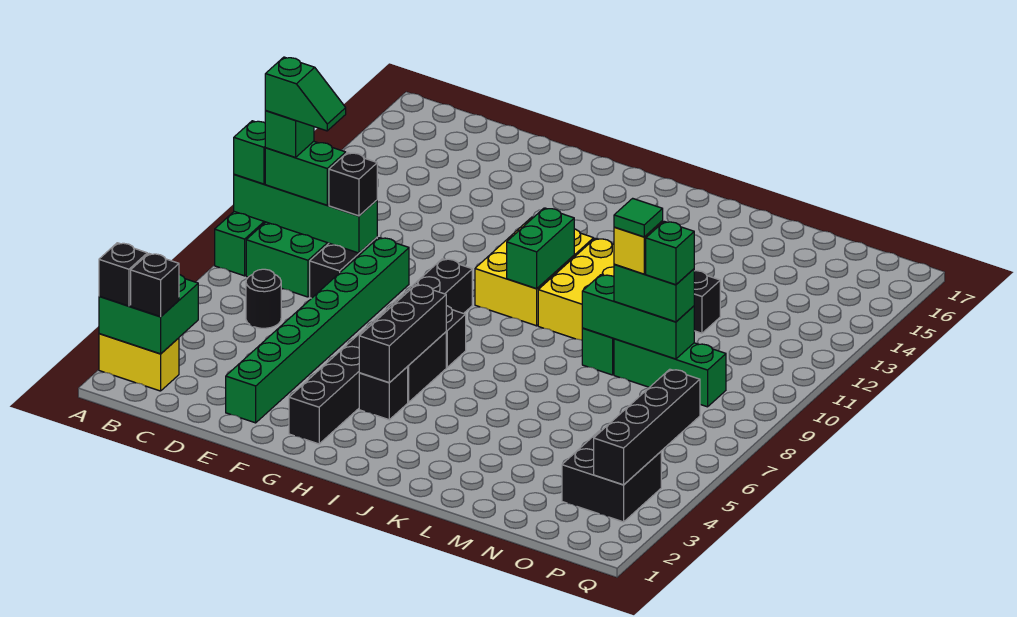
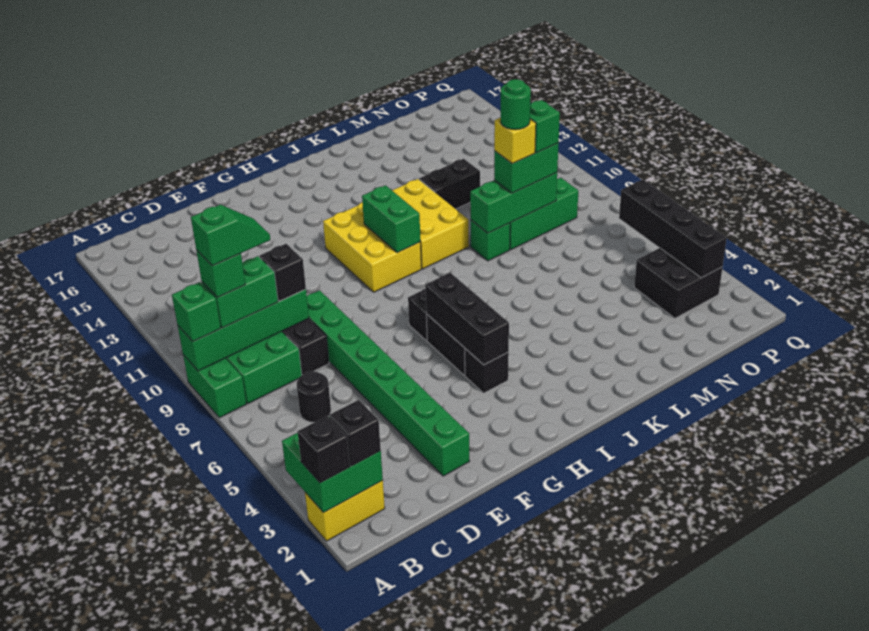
black brick G2:G9 level 1 -> none
green tile M9 level 5 -> green round brick M9 level 5

